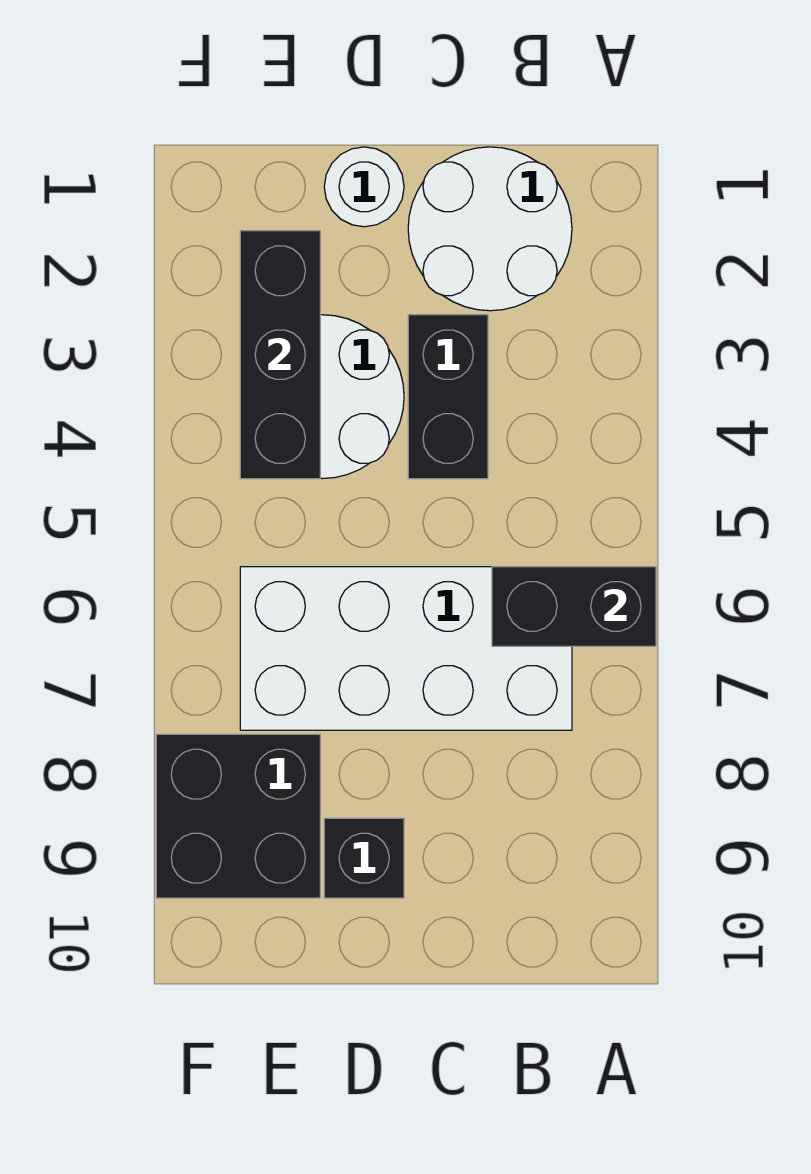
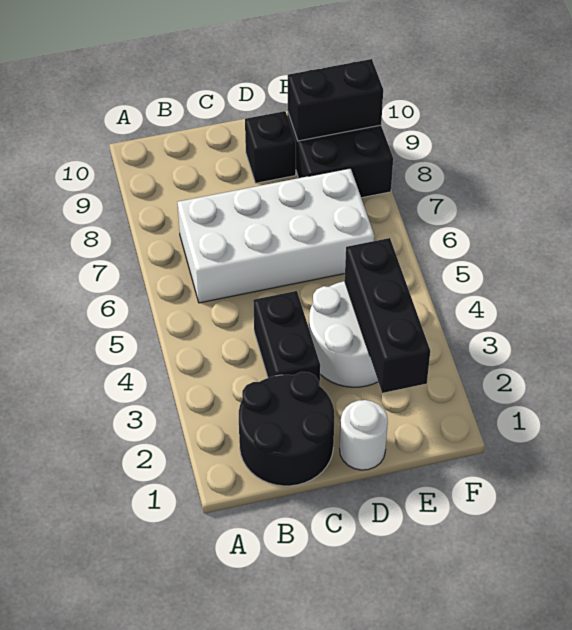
black brick A6:B6 level 2 -> black brick E9:F9 level 2
white round brick B1:C2 level 1 -> black round brick B1:C2 level 1

